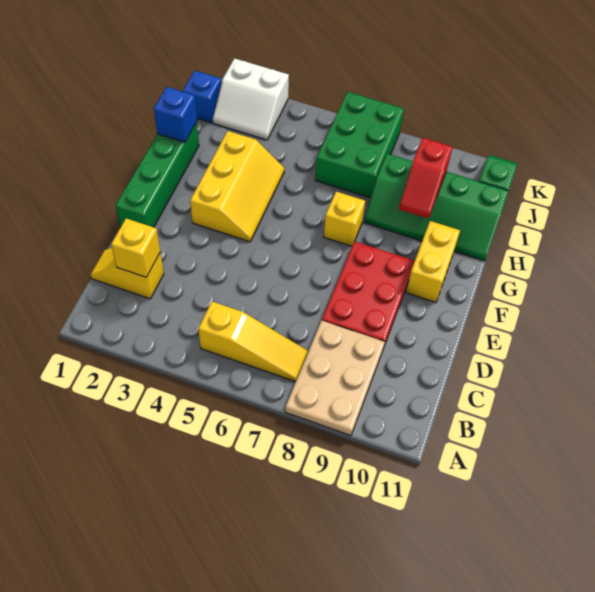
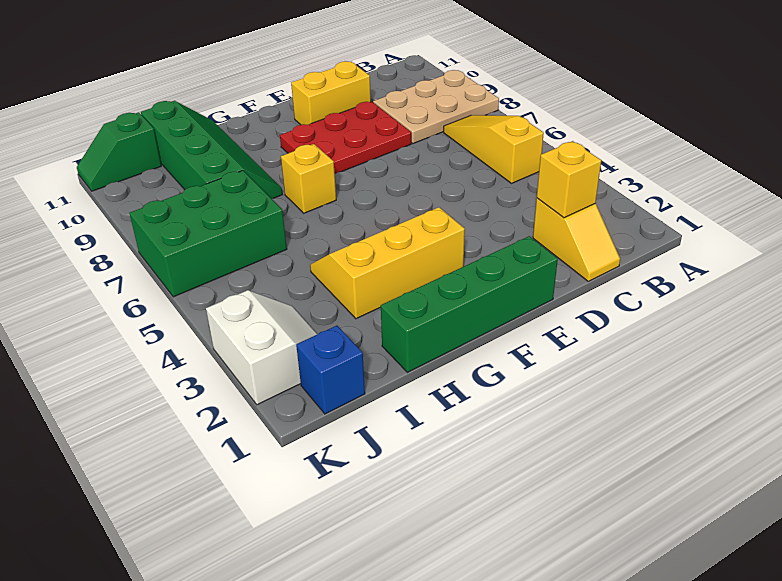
yellow brick F10:G10 level 1 -> yellow brick D10:E10 level 1
blue brick H1 level 2 -> none
red slope H9:I9 level 2 top I -> none

